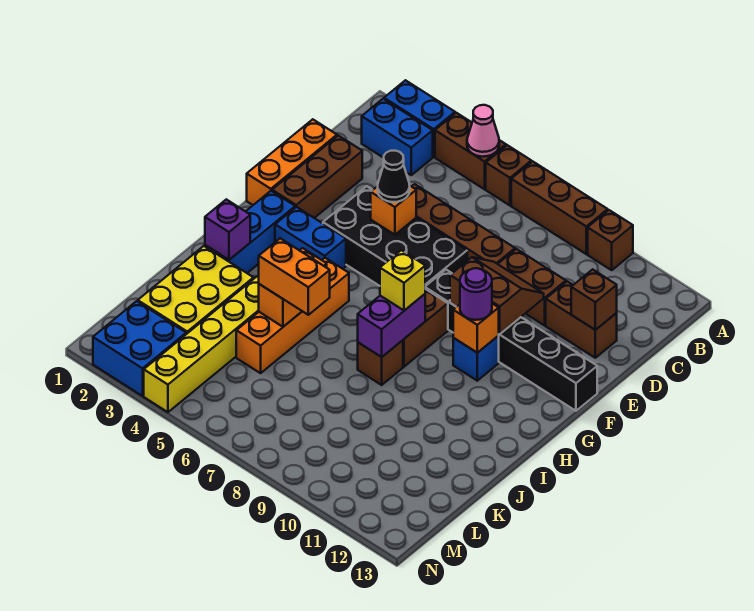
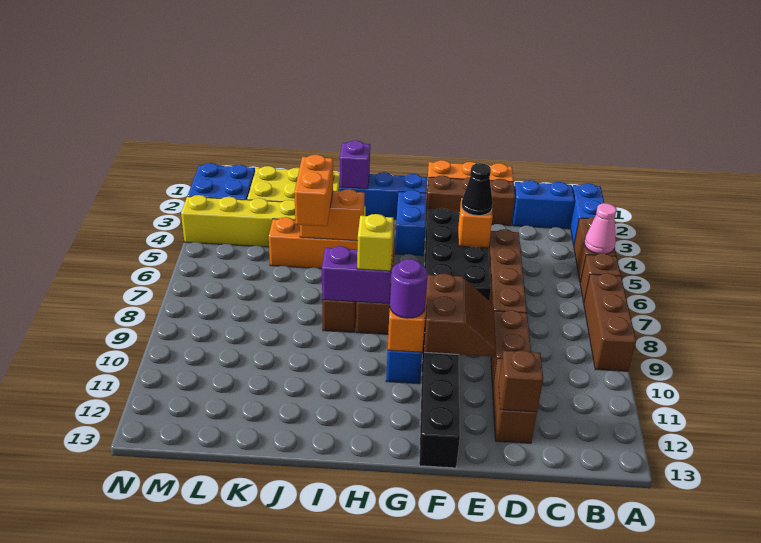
brown brick A10 level 1 -> none
blue brick B2:B3 level 1 -> blue brick B2:C2 level 1

